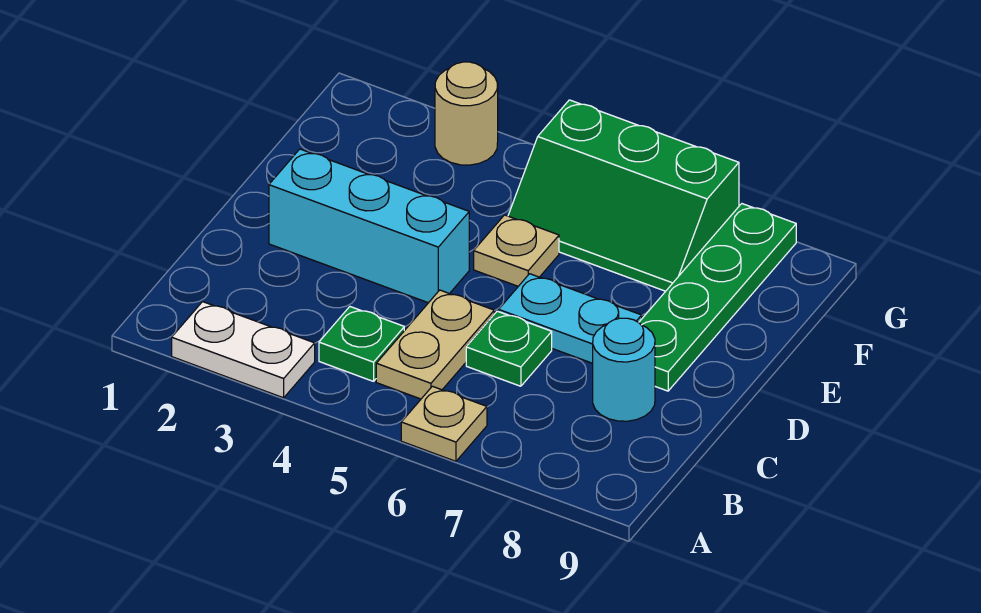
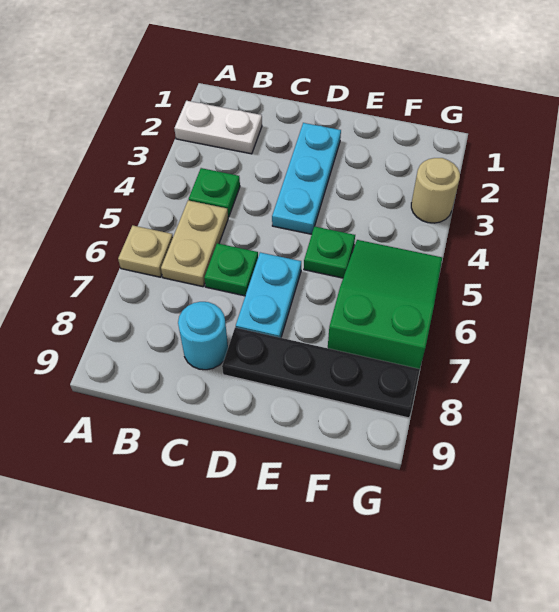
white plate A2:A3 level 1 -> white plate A2:B2 level 1
tan plate B5:C5 level 1 -> tan plate B5:B6 level 1
cyan brick D2:D4 level 1 -> cyan plate D2:D4 level 1
green plate D8:G8 level 1 -> black plate D8:G8 level 1
tan plate E5 level 1 -> green plate E5 level 1
green slope F5:G7 level 1 top G -> green slope F5:G7 level 1 top 7

